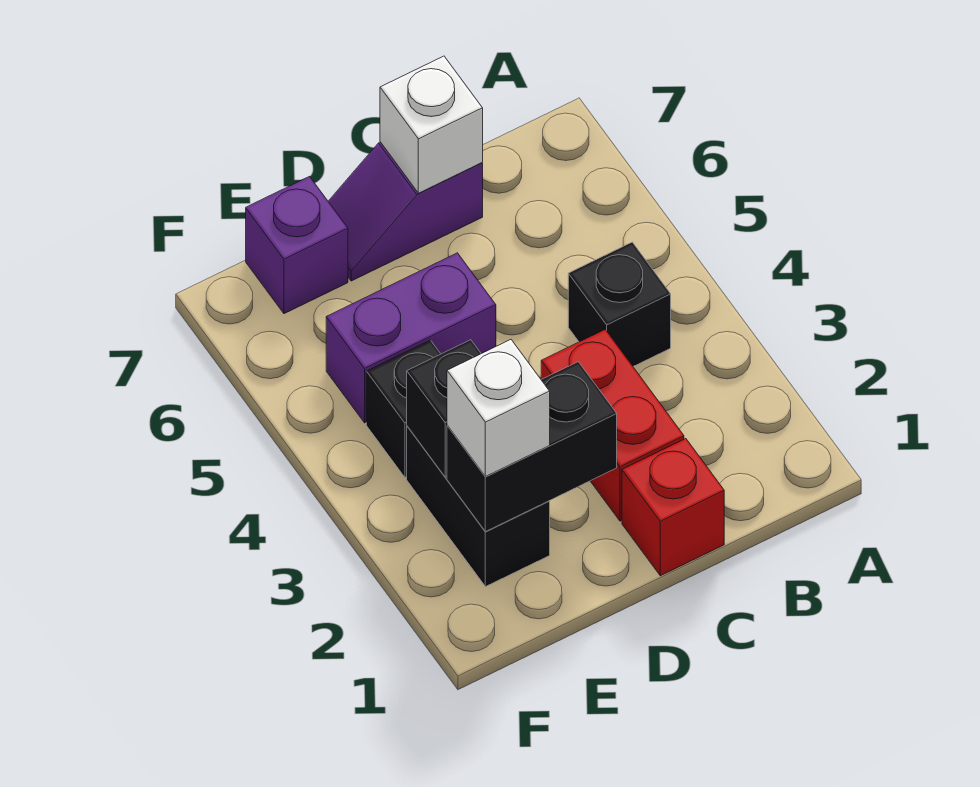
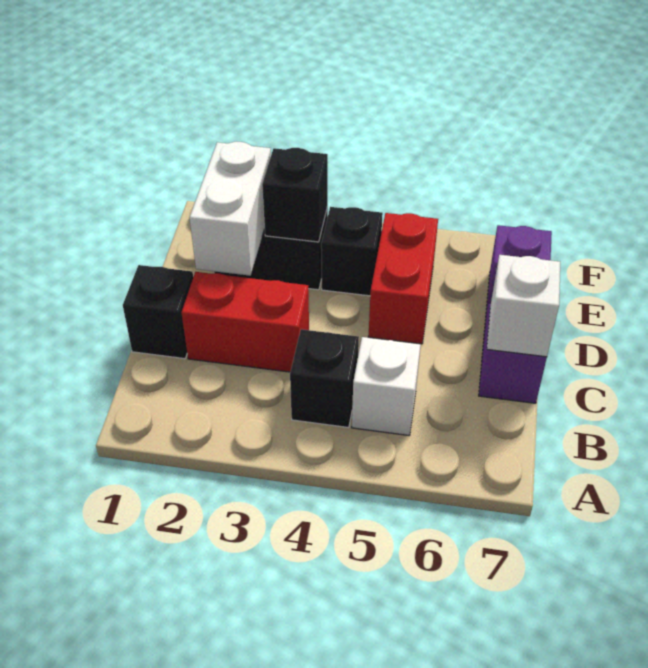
red brick C1 level 1 -> black brick C1 level 1
black brick D2:E2 level 2 -> white brick D2:E2 level 2
purple brick D5:E5 level 1 -> red brick D5:E5 level 1
white brick E2 level 3 -> white brick B5 level 1

